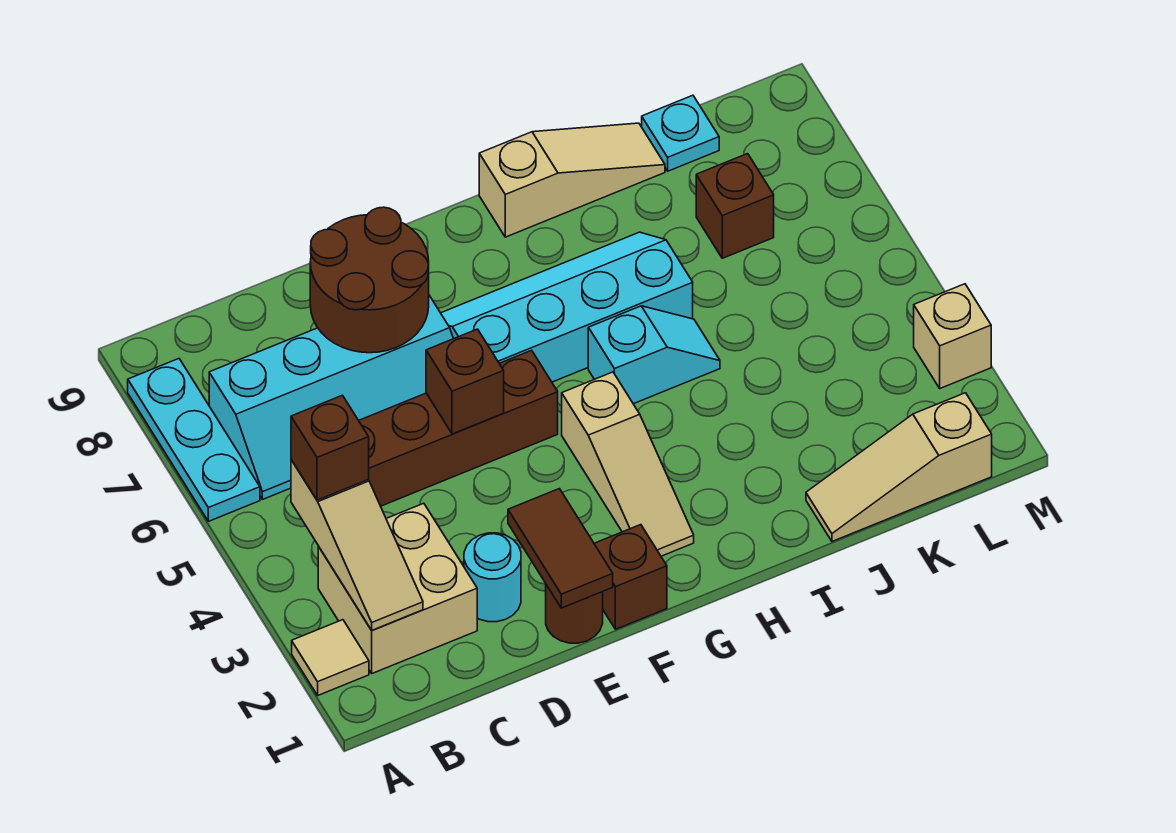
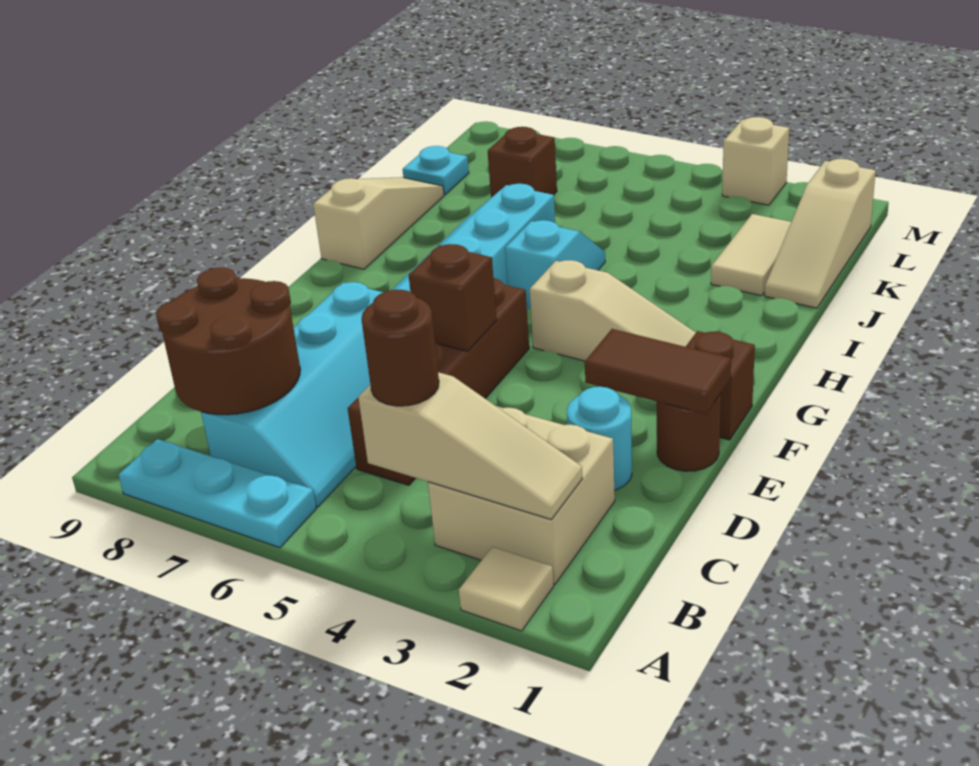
brown brick B4 level 3 -> brown round brick B4 level 3
brown round brick D7:E8 level 2 -> brown round brick B7:C8 level 2
none -> tan tile J2:K2 level 1

